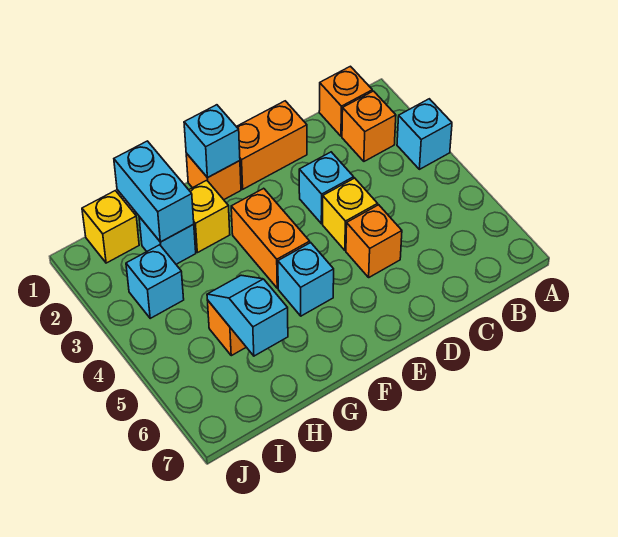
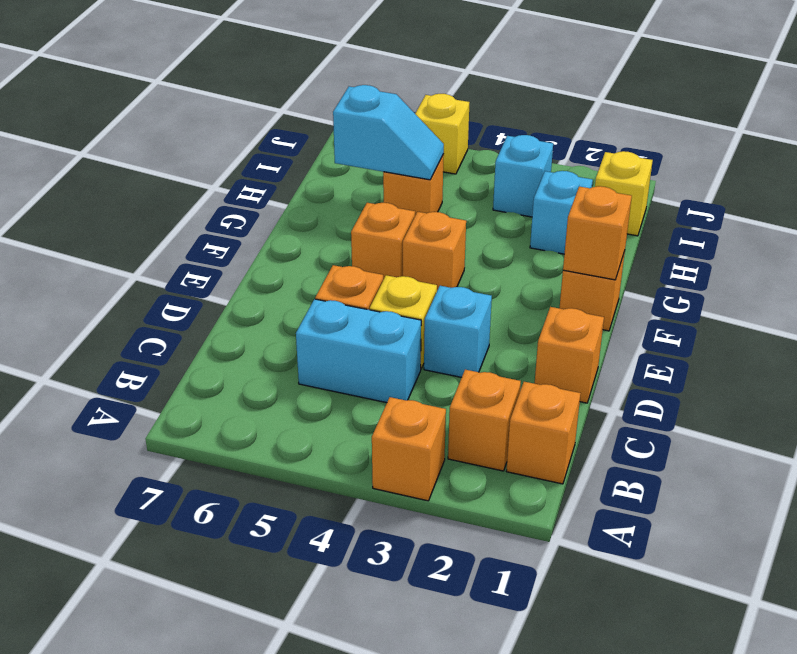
cyan brick A3 level 1 -> orange brick A3 level 1
orange brick D1:E1 level 1 -> orange brick D1 level 1
cyan brick F1 level 2 -> orange brick F1 level 2
orange brick F3:F4 level 1 -> orange brick F4 level 1
cyan brick F5 level 1 -> orange brick F5 level 1
yellow brick G2 level 1 -> yellow brick J5 level 1
cyan brick H1:H2 level 2 -> cyan brick C4:C5 level 1

